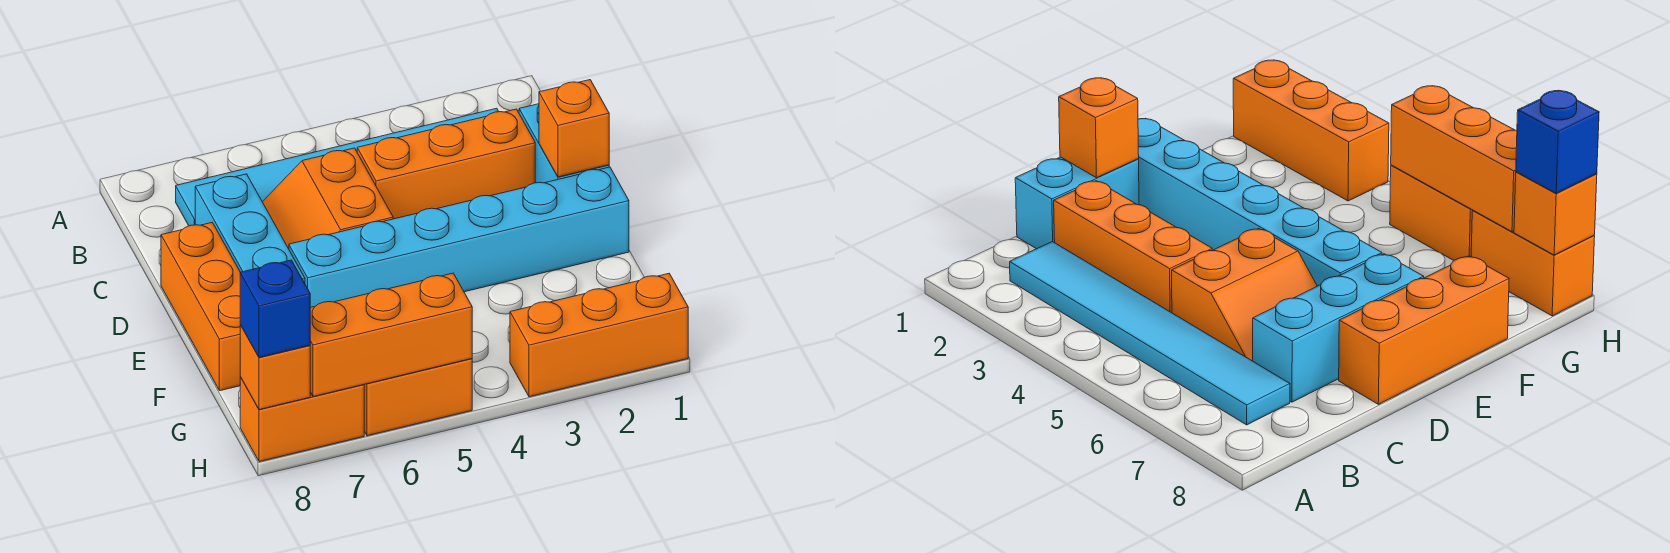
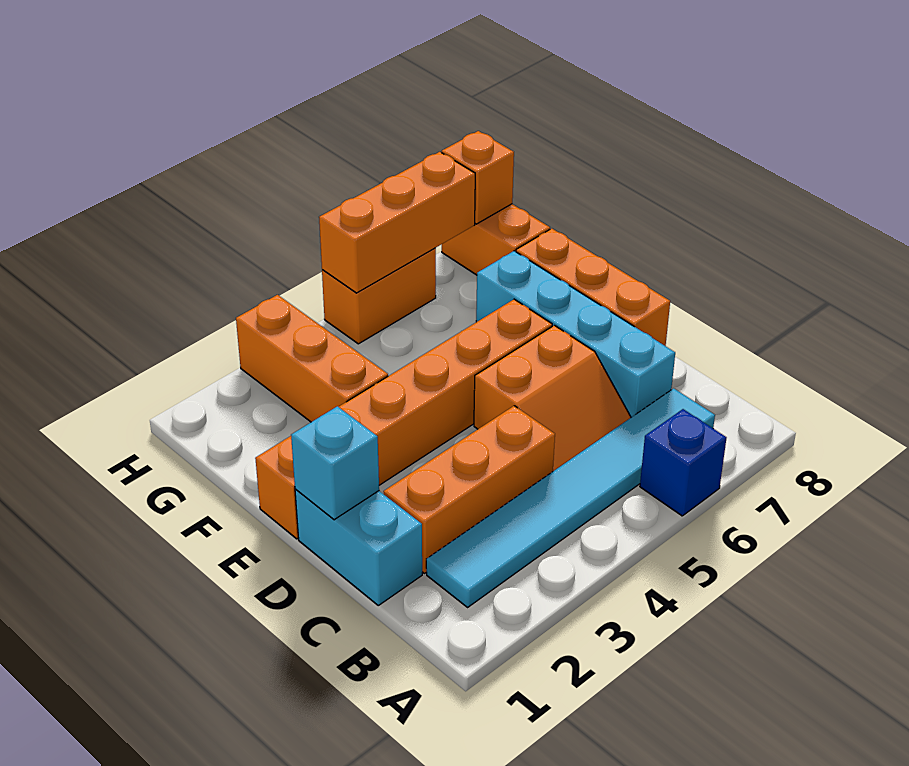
orange slope C5:D6 level 1 top 5 -> orange slope C5:D6 level 1 top D
cyan brick C7:E7 level 1 -> cyan brick C7:F7 level 1
orange brick D1 level 2 -> cyan brick D1 level 2
cyan brick E1:E6 level 1 -> orange brick E1:E6 level 1
orange brick H1:H3 level 1 -> orange brick F3:H3 level 1
orange brick H7:H8 level 1 -> orange brick G8:H8 level 1
blue brick H8 level 3 -> blue brick A6 level 1

